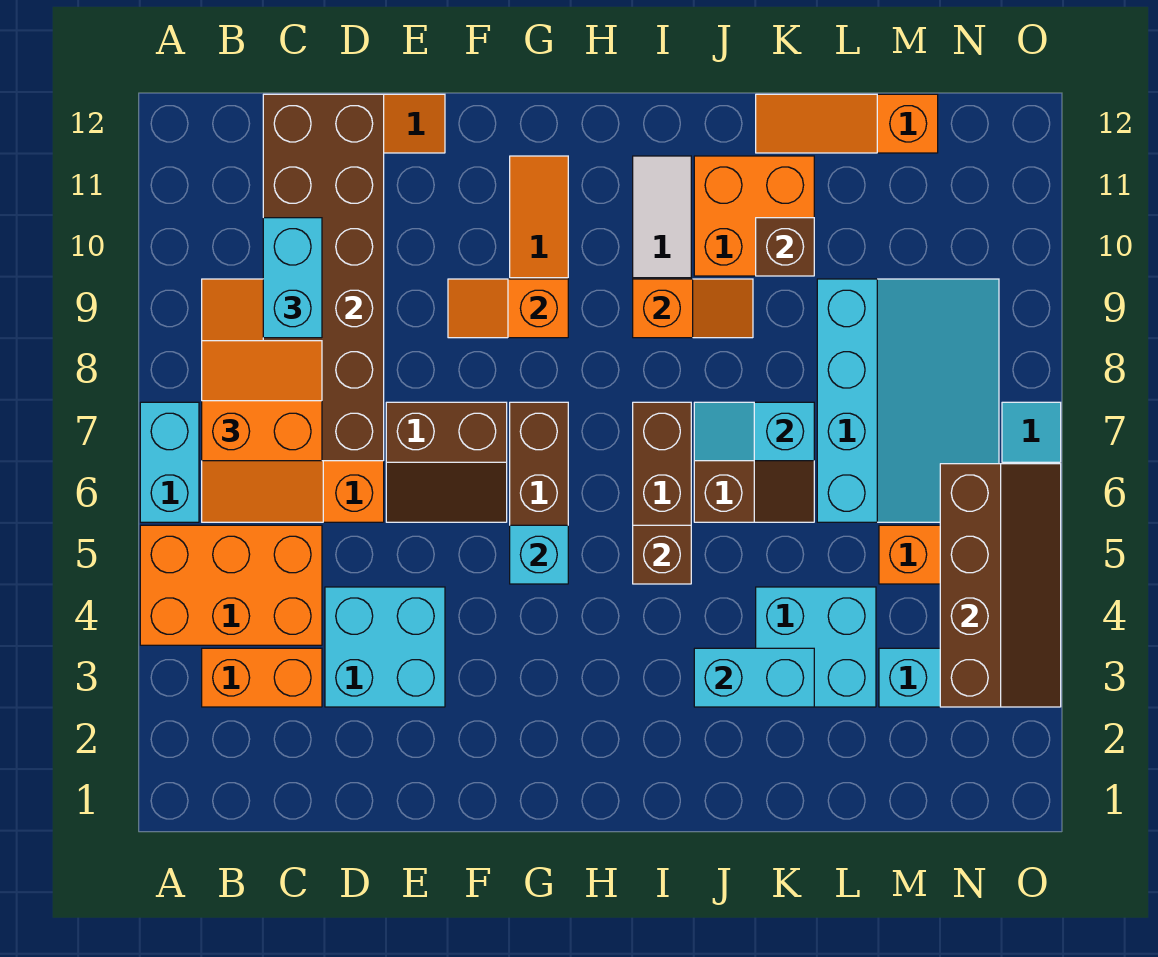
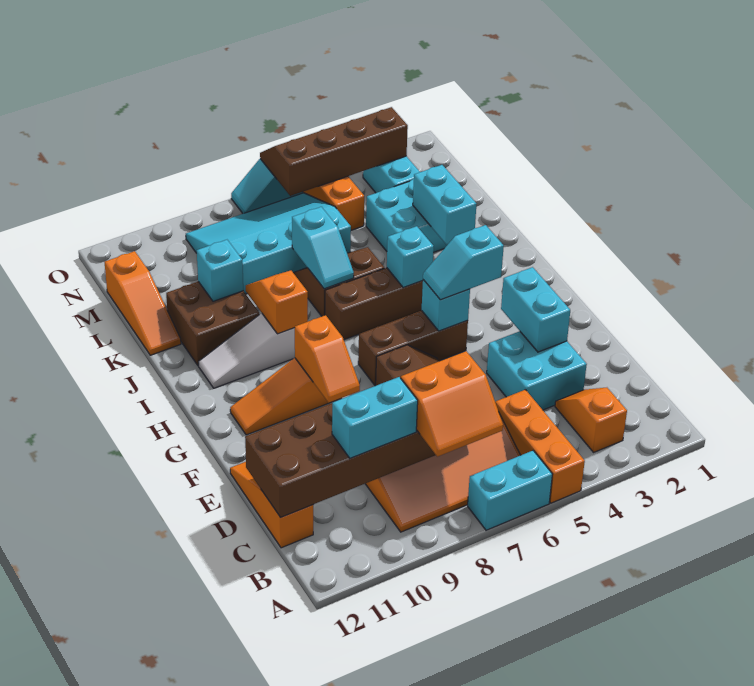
orange brick A4:C5 level 1 -> orange brick A5:C5 level 1
orange brick B3:C3 level 1 -> orange slope B3:C3 level 1 top B
orange slope B7:C8 level 3 top 7 -> orange slope B7:C8 level 3 top C
none -> cyan brick E3:F3 level 2
none -> cyan slope G4:G5 level 3 top 4
brown brick I5 level 2 -> cyan brick I5 level 2
orange brick J10:K11 level 1 -> brown brick J10:K11 level 1
brown brick K10 level 2 -> cyan brick K10 level 2

